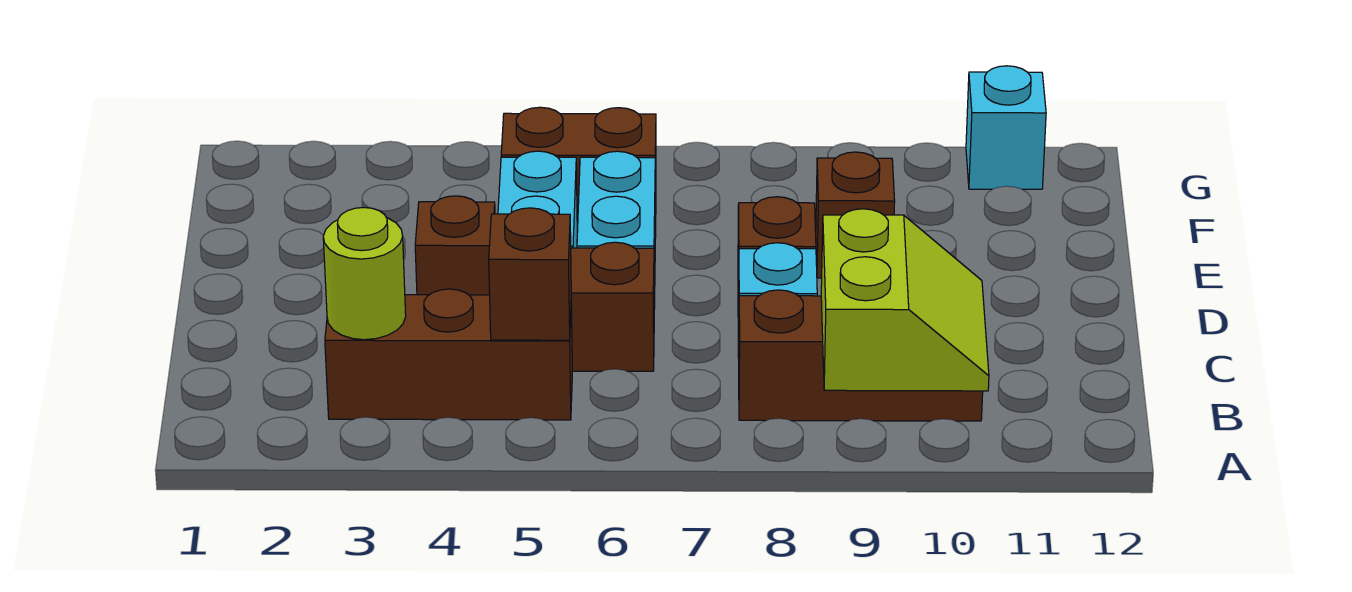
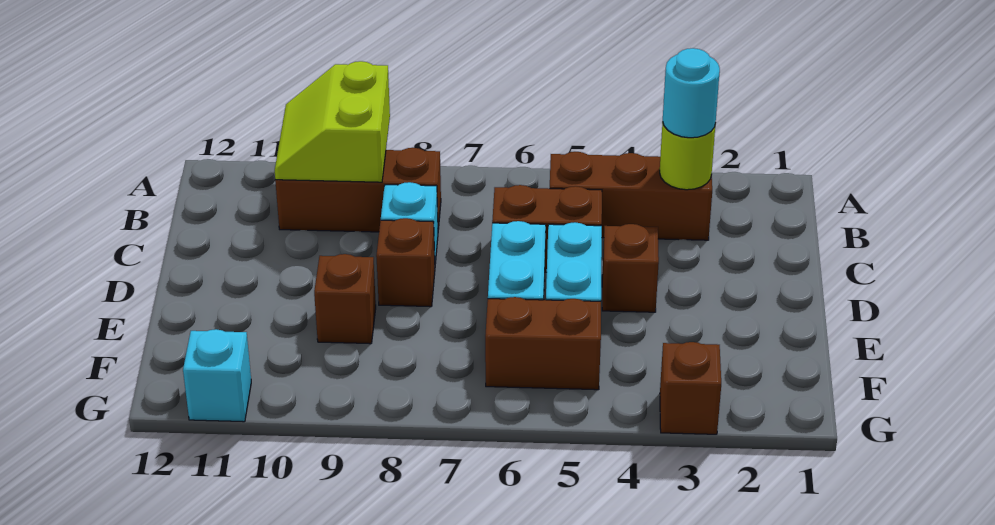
none -> cyan round brick B3 level 3
brown brick B5 level 2 -> brown brick G3 level 1

